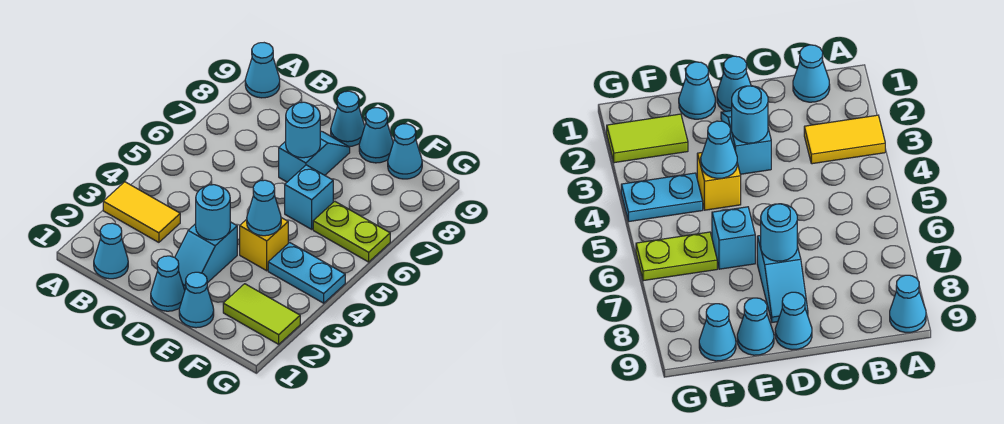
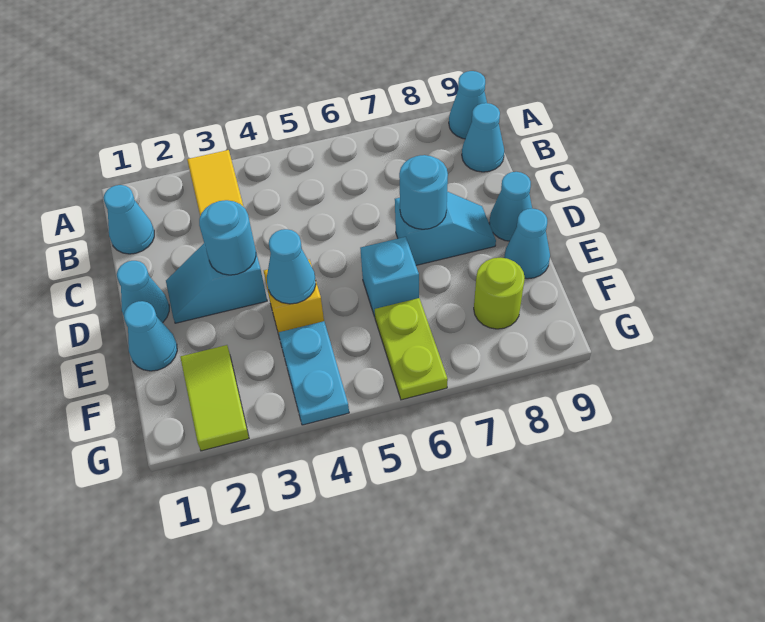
none -> lime round brick F8 level 1
cyan cone F9 level 1 -> cyan cone B9 level 1

